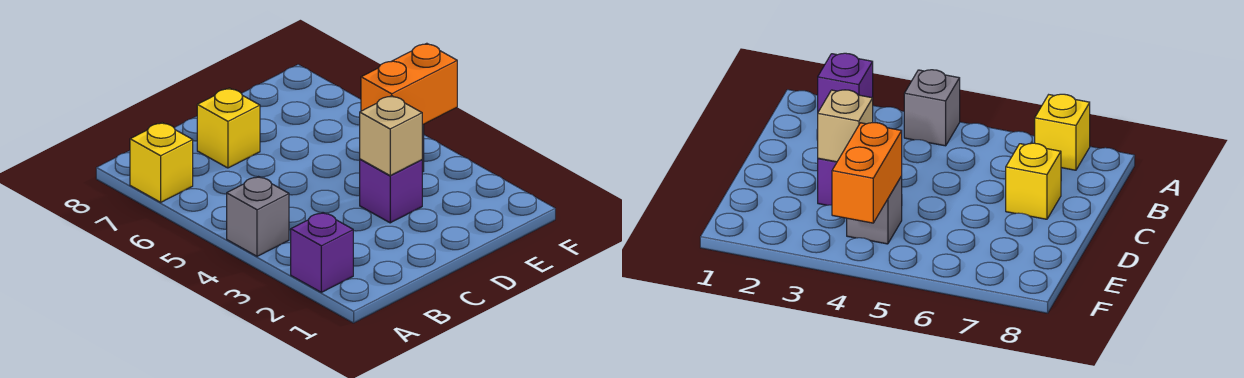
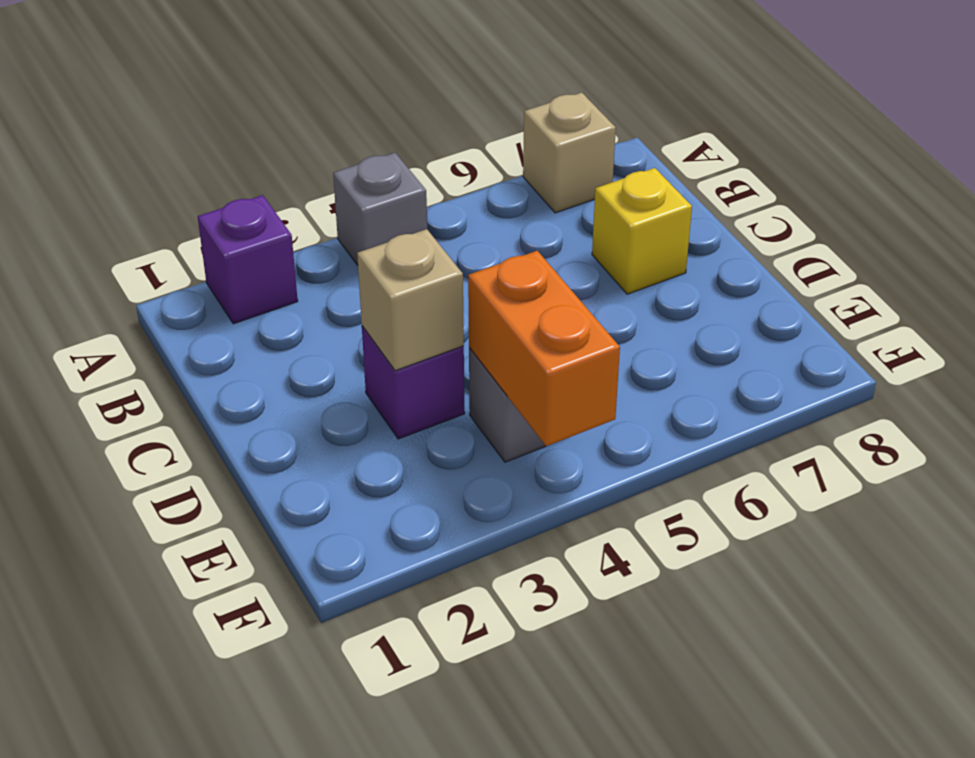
yellow brick A7 level 1 -> tan brick A7 level 1

